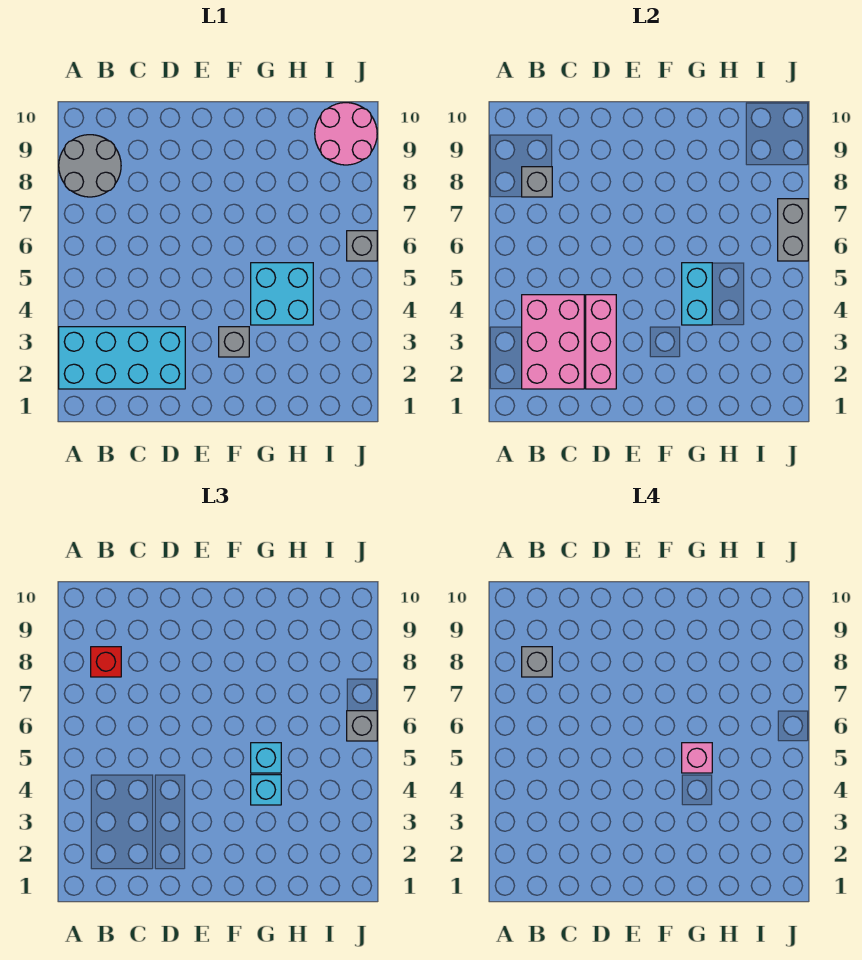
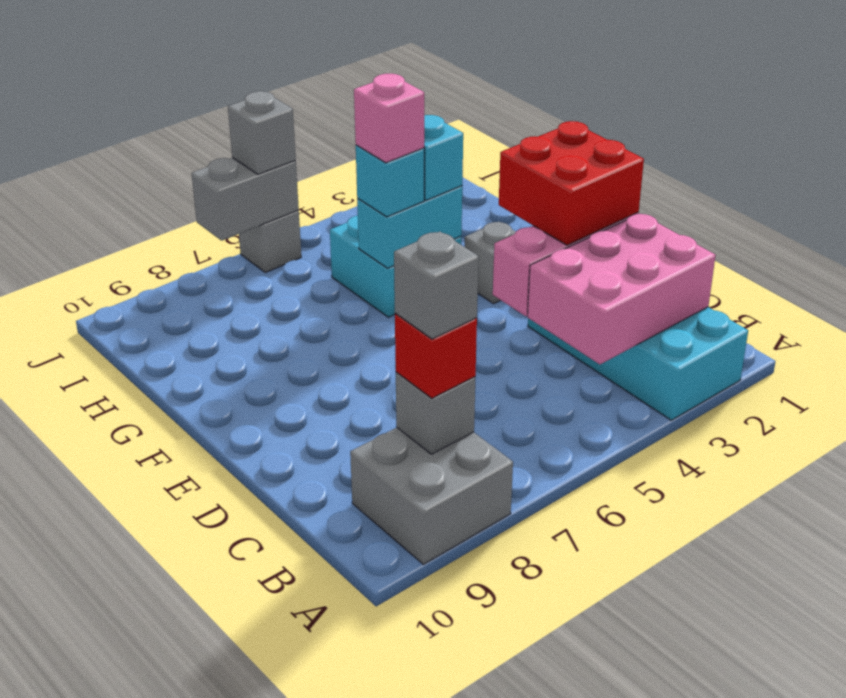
grey round brick A8:B9 level 1 -> grey brick A8:B9 level 1
none -> red brick D2:E3 level 3
pink round brick I9:J10 level 1 -> none

